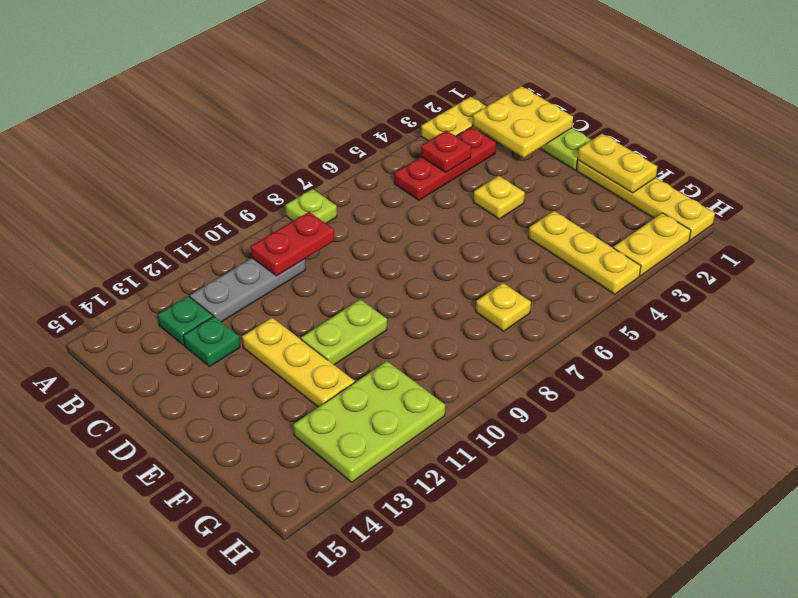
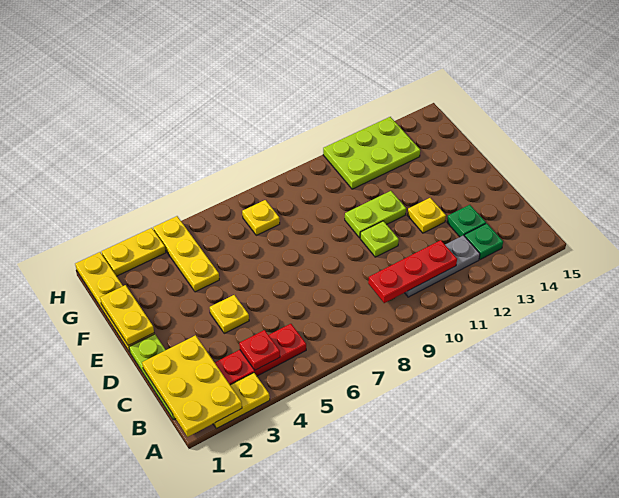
lime plate A8 level 1 -> lime plate D10 level 1
yellow plate B1:C2 level 2 -> yellow plate A1:C2 level 2
red plate B9:B10 level 2 -> red plate B9:B11 level 2
yellow plate D12:F12 level 1 -> yellow plate D12 level 1

